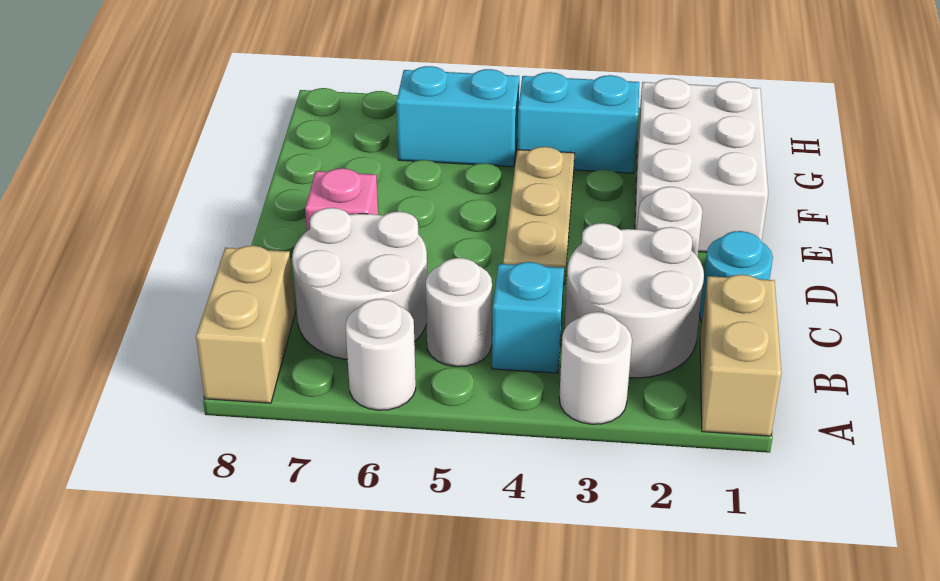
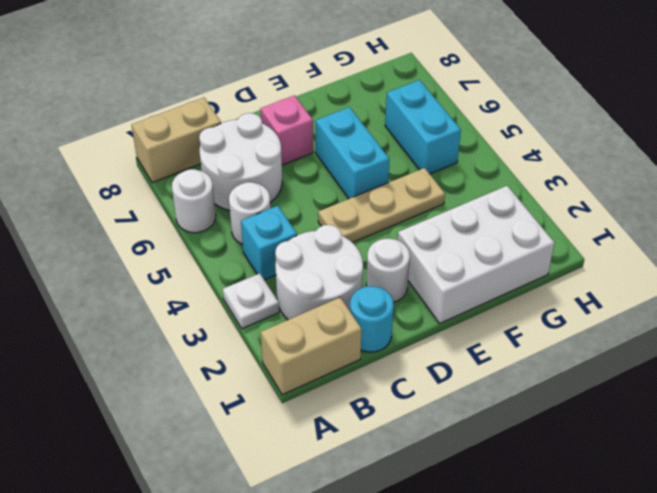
white round brick A3 level 1 -> white plate A3 level 1
cyan brick G3:G4 level 1 -> cyan brick E5:E6 level 1

